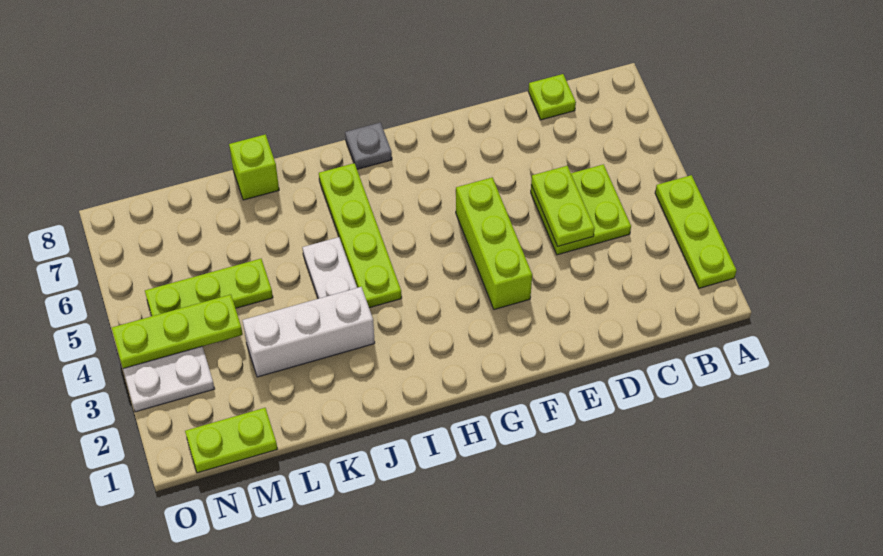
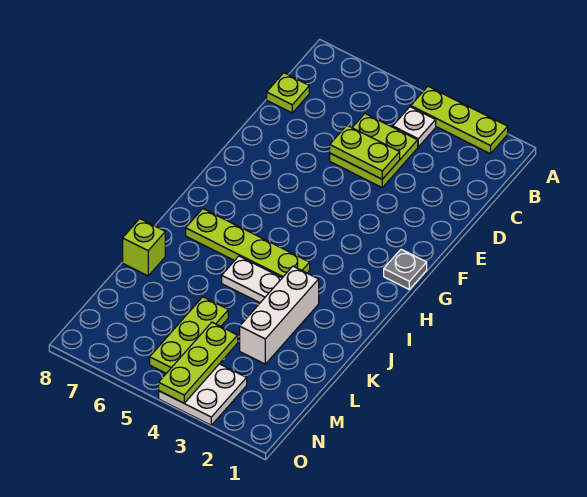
none -> white plate B4 level 1
lime brick F3:F5 level 1 -> none
grey plate H8 level 1 -> grey plate G1 level 1
lime plate M1:N1 level 1 -> none

